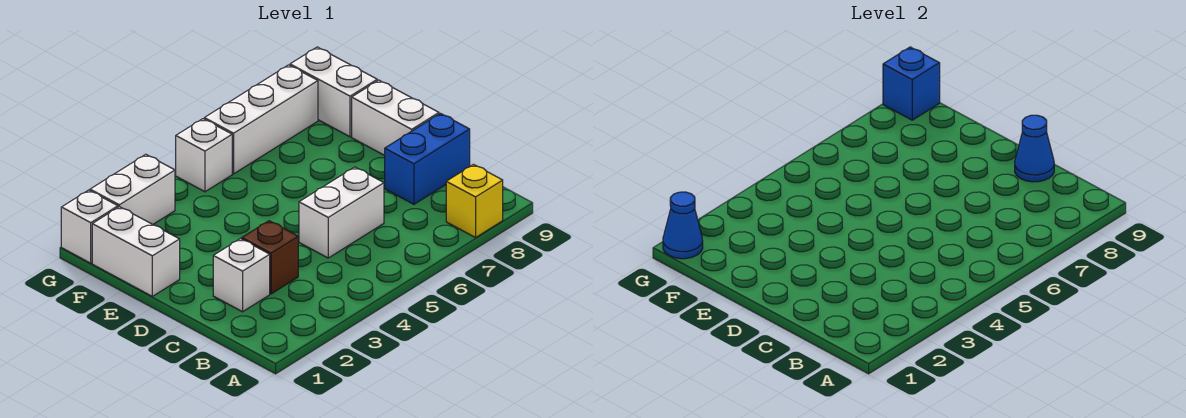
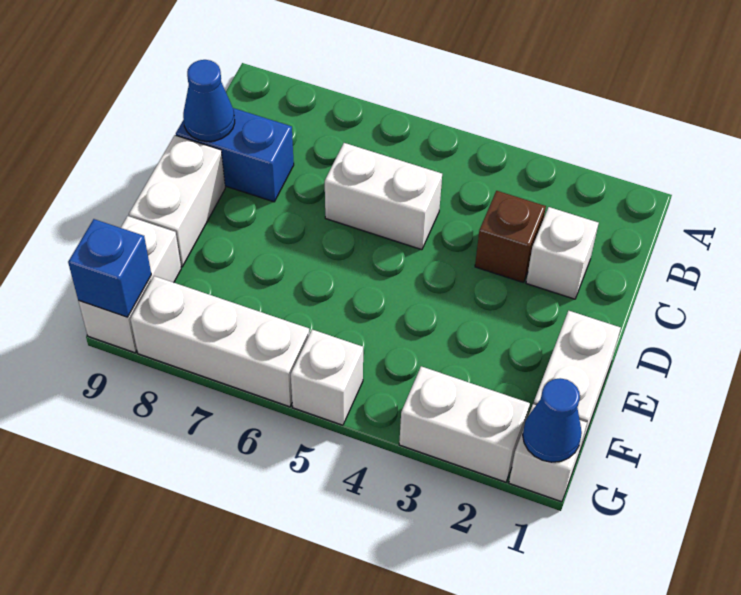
yellow brick A8 level 1 -> none

